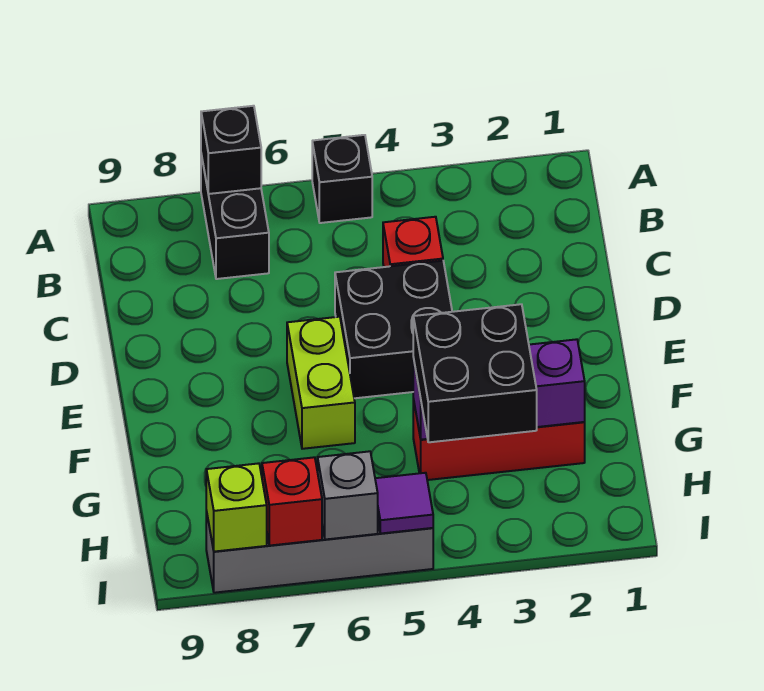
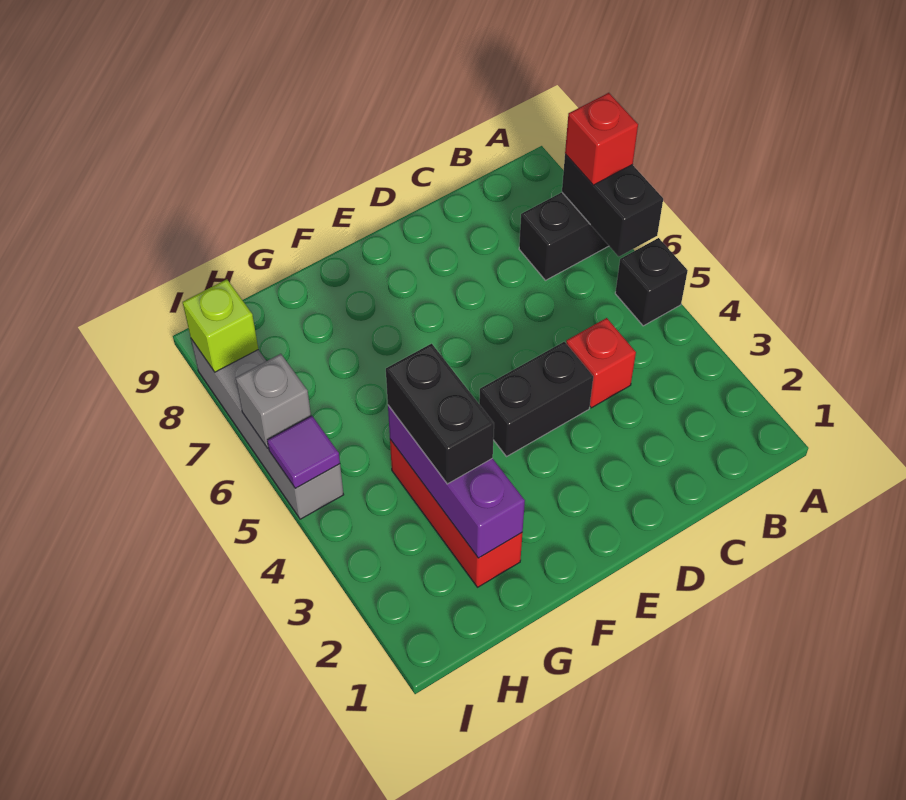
black brick A7 level 2 -> black brick A6:A7 level 2
black brick D4:E5 level 1 -> black brick D4:E4 level 1
lime brick E6:F6 level 1 -> none
black brick G3:H4 level 3 -> black brick G3:G4 level 3
red brick I7 level 2 -> red brick A7 level 3

